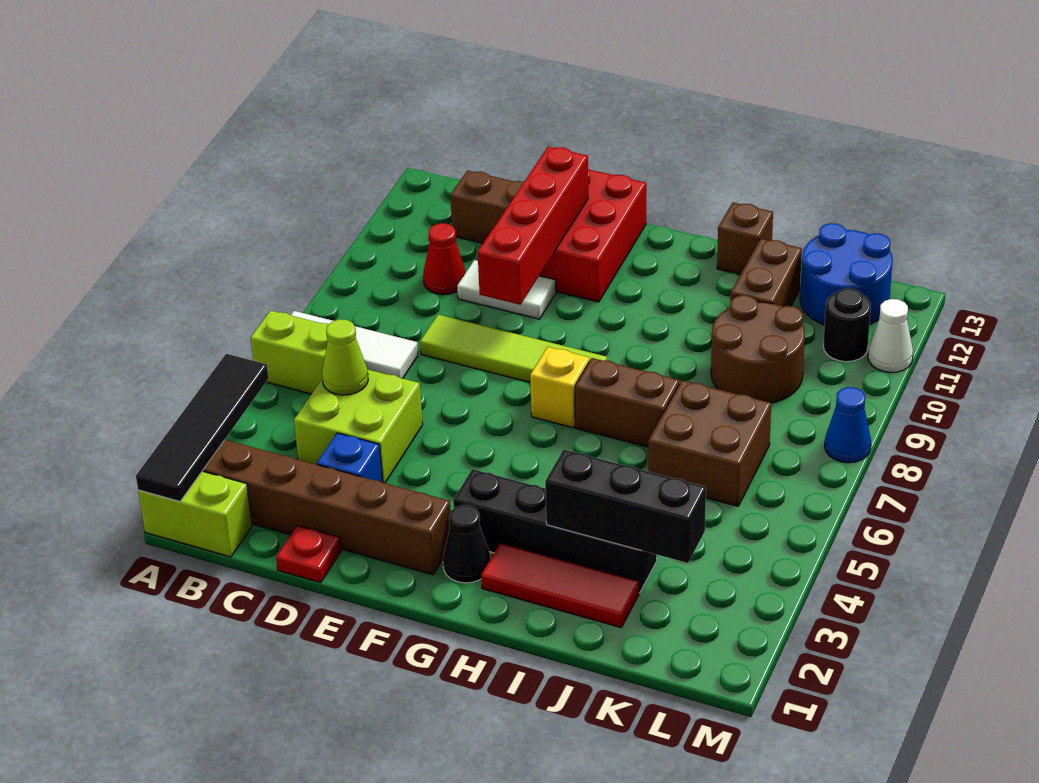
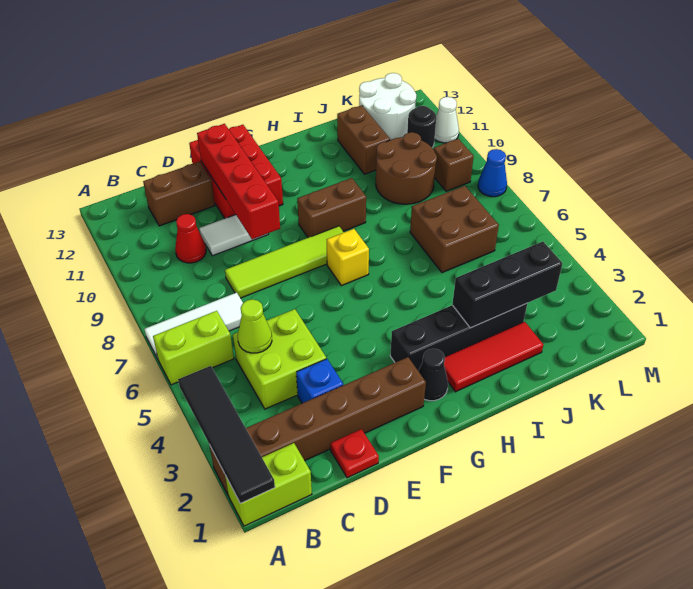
brown brick H7:I7 level 1 -> brown brick G9:H9 level 1
brown brick I13 level 1 -> brown brick L9 level 1
blue round brick K12:L13 level 1 -> white round brick K12:L13 level 1

